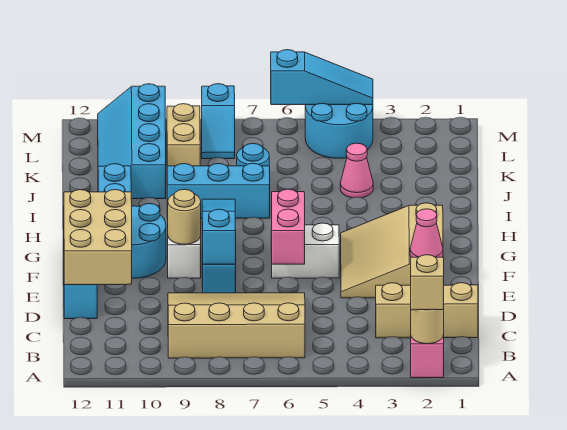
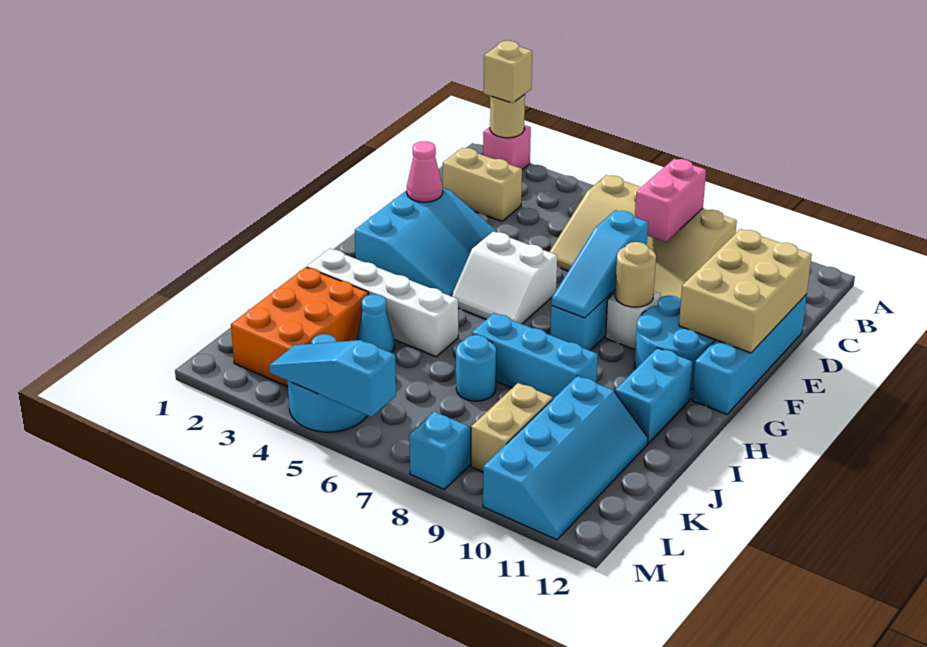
tan brick C1:C3 level 1 -> tan brick C2:C3 level 1
tan slope E2:G4 level 1 top 2 -> cyan slope E2:G4 level 1 top 2
pink brick E6:F6 level 2 -> pink brick B8:C8 level 2
none -> white brick I2:I5 level 1
none -> orange brick J2:L3 level 1
pink cone J4 level 1 -> cyan cone J4 level 1

